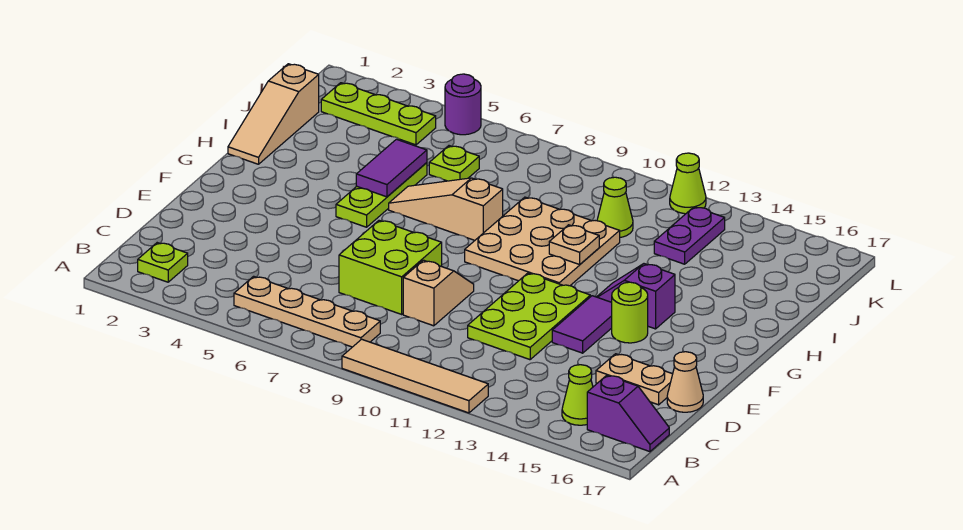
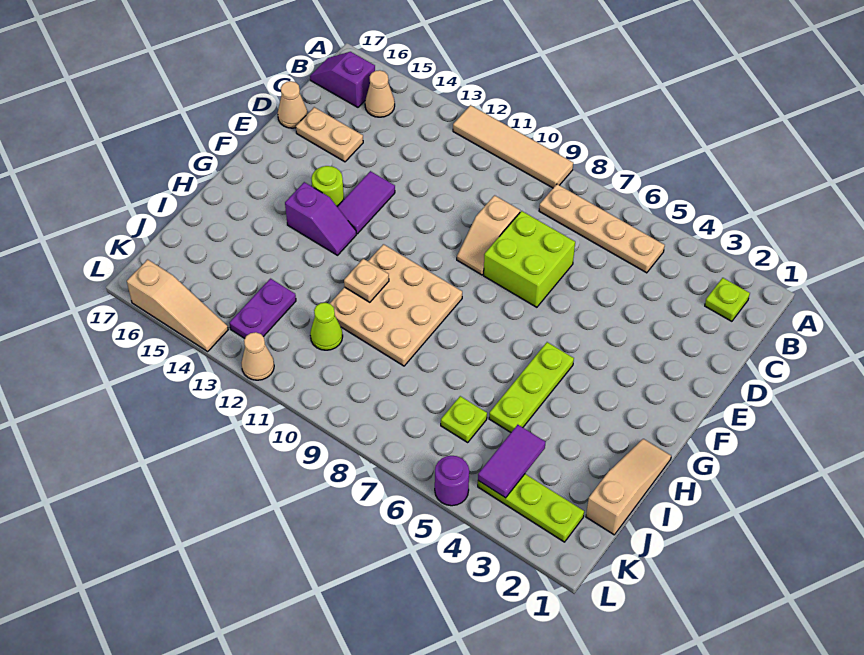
lime cone B15 level 1 -> tan cone B15 level 1
lime plate D11:F12 level 1 -> none
purple tile H5:I5 level 2 -> purple tile J4:K4 level 2
tan slope H6:H8 level 1 top 8 -> tan slope L14:L16 level 1 top 16
lime cone L12 level 1 -> tan cone L12 level 1

